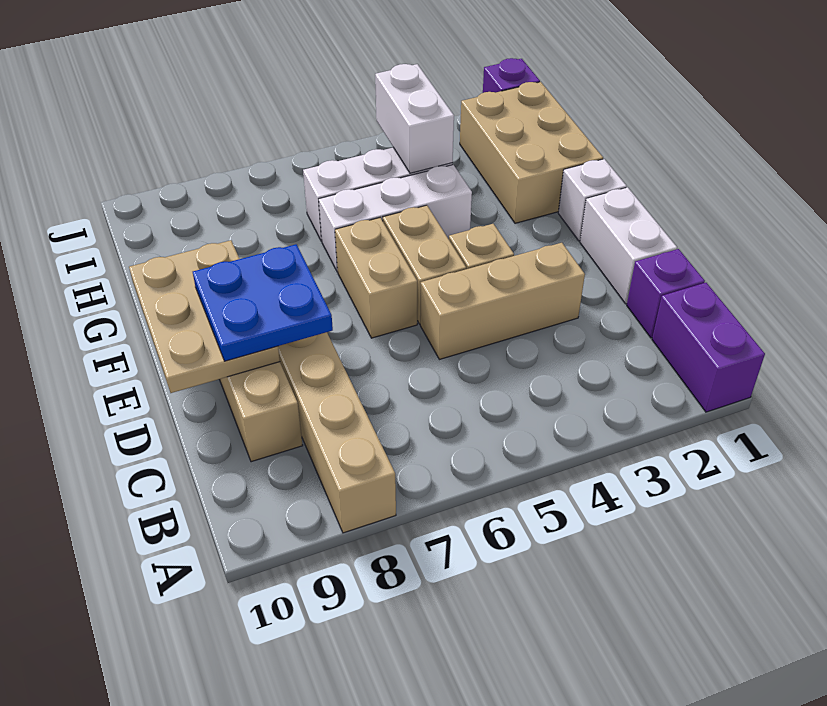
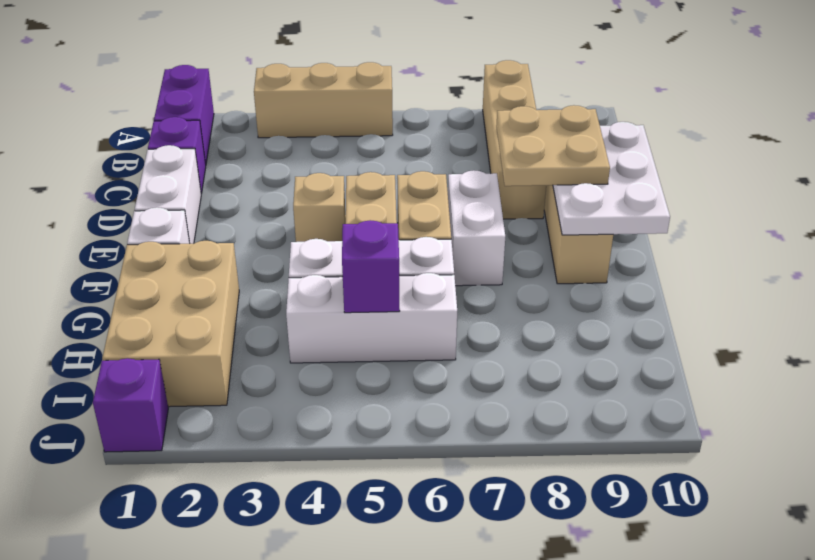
tan brick D3:D5 level 1 -> tan brick A3:A5 level 1
blue plate D8:E9 level 3 -> tan plate D8:E9 level 3
tan plate D9:F10 level 2 -> white plate D9:F10 level 2
white brick H4:I4 level 2 -> white brick E7:F7 level 1
none -> purple brick H5 level 2

